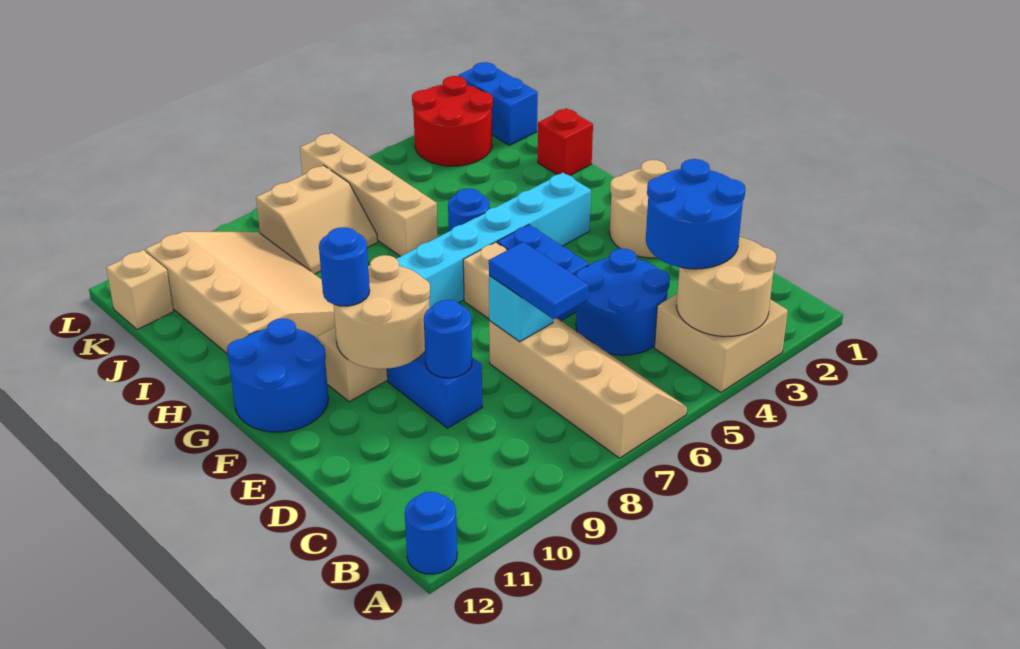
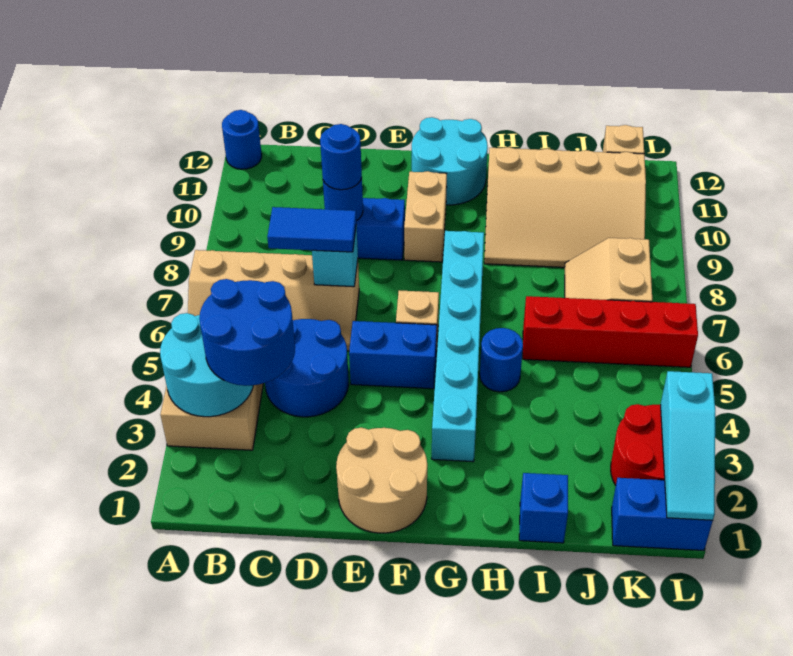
tan round brick A3:B4 level 2 -> cyan round brick A3:B4 level 2
tan round brick E9:F10 level 2 -> none
blue round brick F10 level 3 -> blue round brick D9 level 3
blue round brick F11:G12 level 1 -> cyan round brick F11:G12 level 1
red brick I1 level 1 -> blue brick I1 level 1
tan brick I6:L6 level 1 -> red brick I6:L6 level 1
none -> cyan slope L1:L3 level 2 top 3

